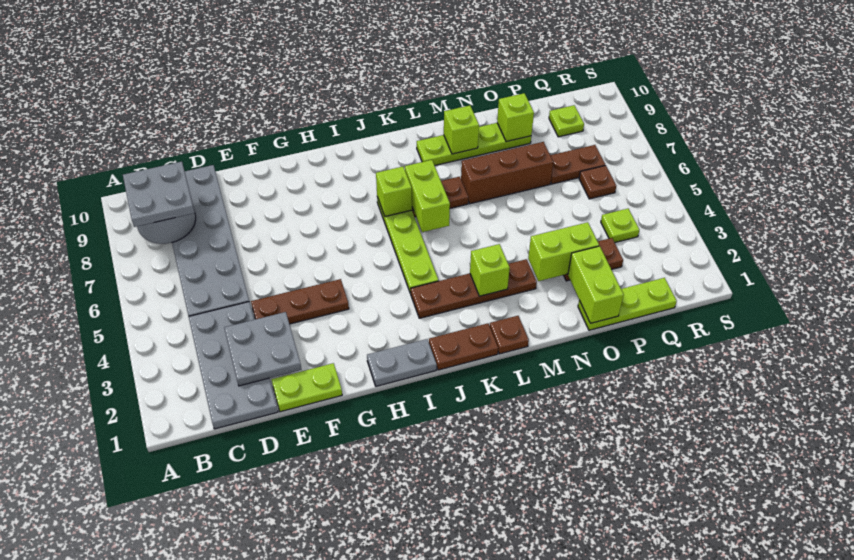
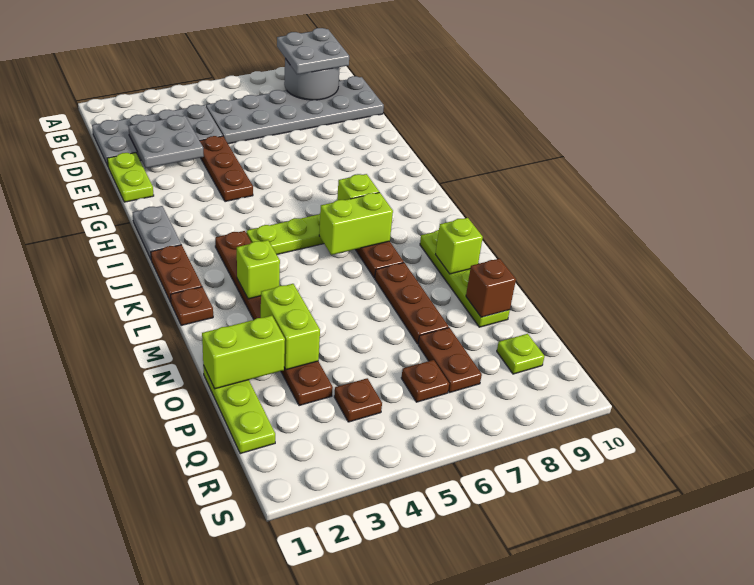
brown brick M7:O7 level 1 -> brown plate M7:O7 level 1
lime brick O9 level 2 -> brown brick O9 level 2
lime plate Q4 level 1 -> brown plate Q4 level 1

